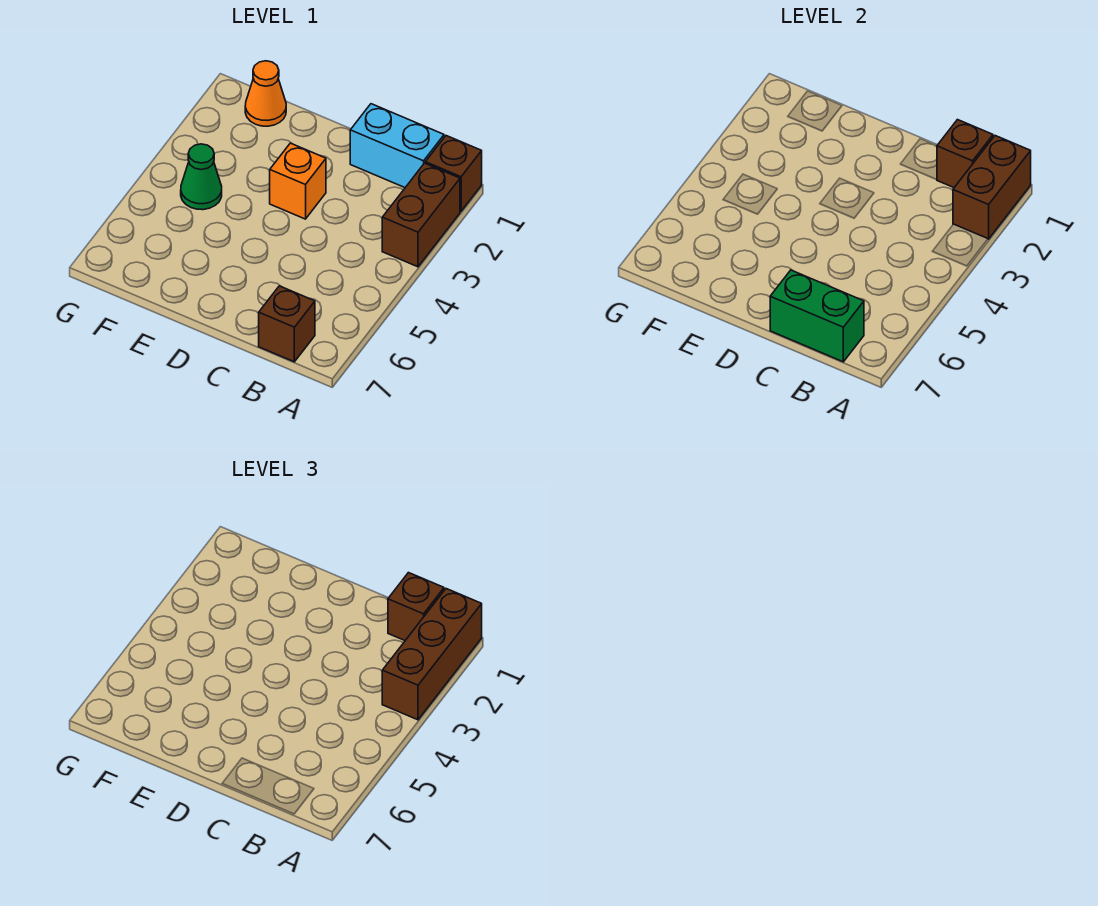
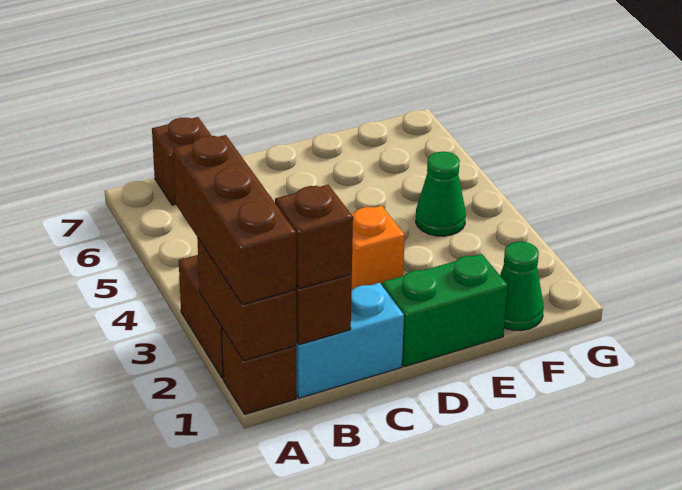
green brick B7:C7 level 2 -> green brick D1:E1 level 1
orange cone F1 level 1 -> green cone F1 level 1

